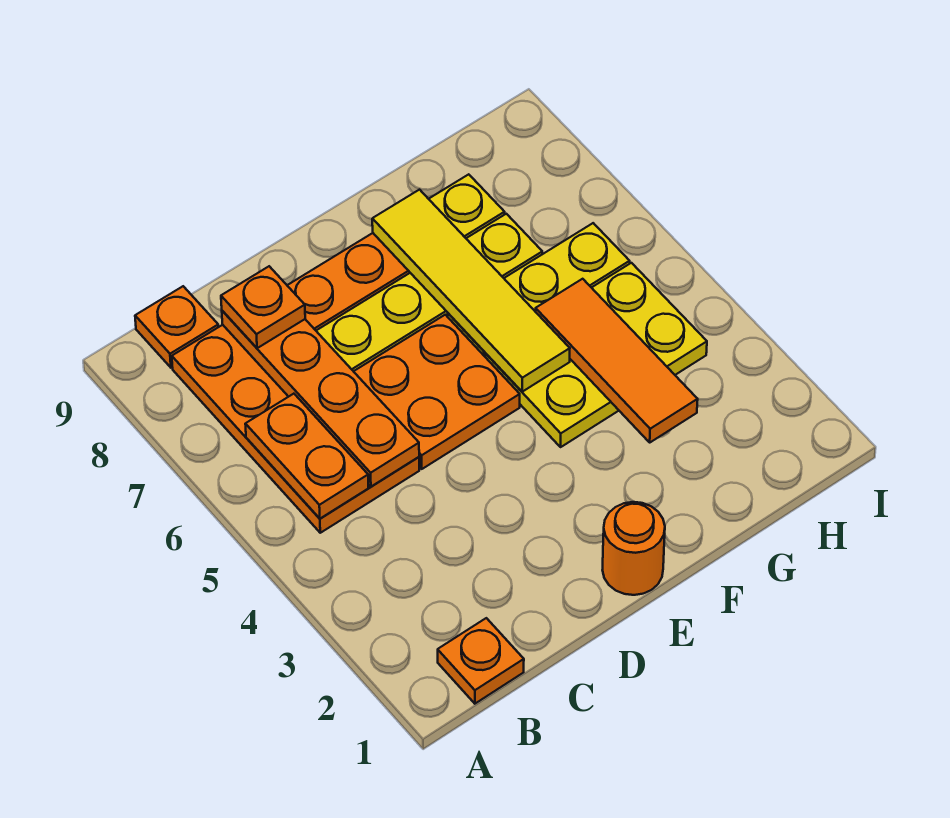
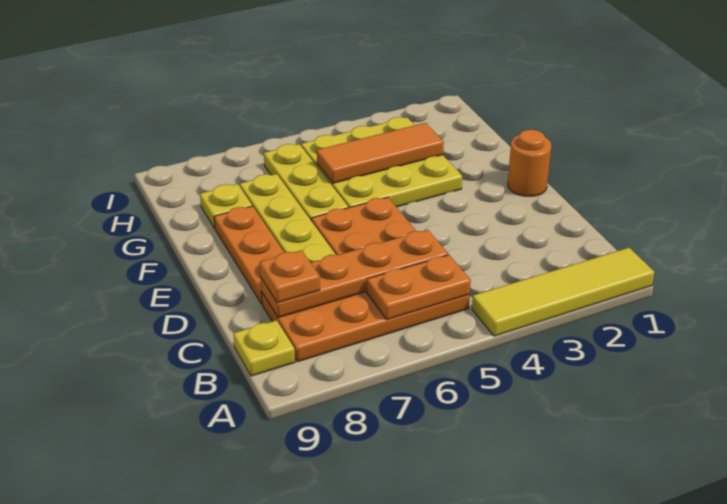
orange plate B1 level 1 -> none
orange plate B9 level 1 -> yellow plate B9 level 1
yellow plate F4:H5 level 1 -> yellow plate F3:H5 level 1
yellow tile F5:F8 level 2 -> yellow tile A1:A4 level 1

